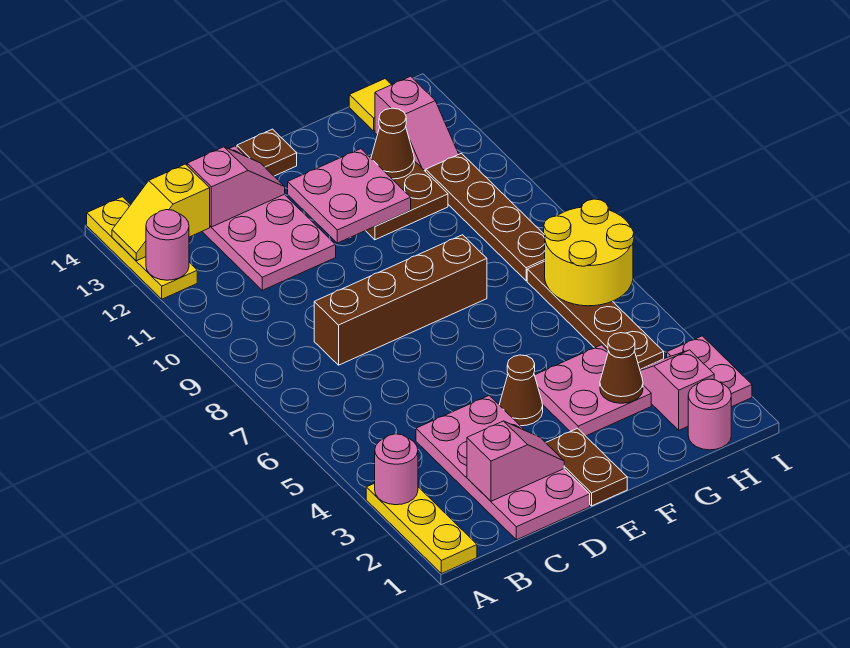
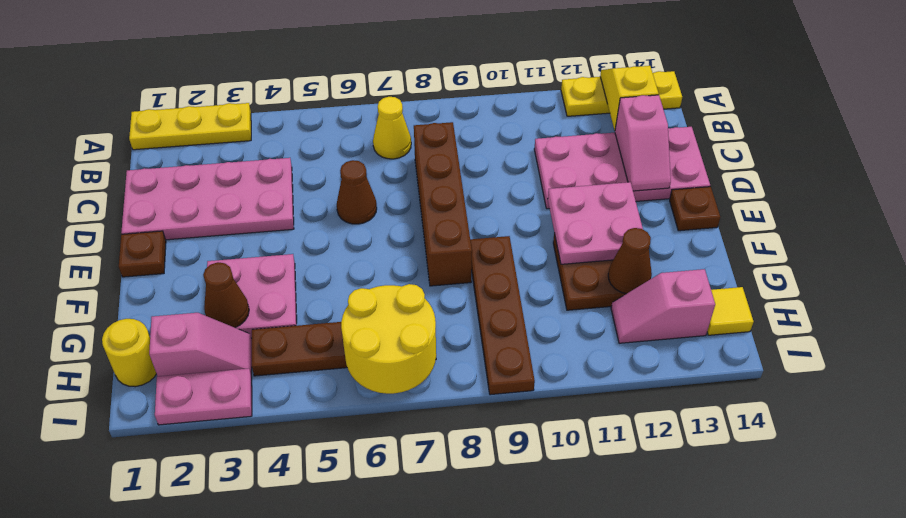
pink round brick A3 level 2 -> none
pink round brick A12 level 2 -> none
none -> yellow cone B7 level 1
pink slope C2:D2 level 2 top C -> none
brown plate E1:E2 level 1 -> brown plate E1 level 1
brown cone E4 level 1 -> brown cone D6 level 1
pink round brick H1 level 1 -> yellow round brick H1 level 1
brown plate H8:H11 level 1 -> brown plate F9:I9 level 1

